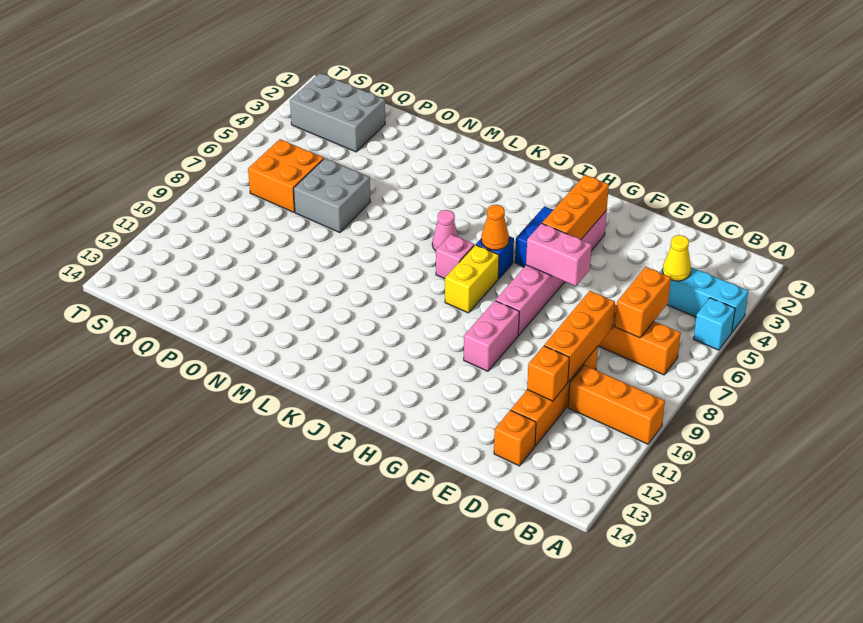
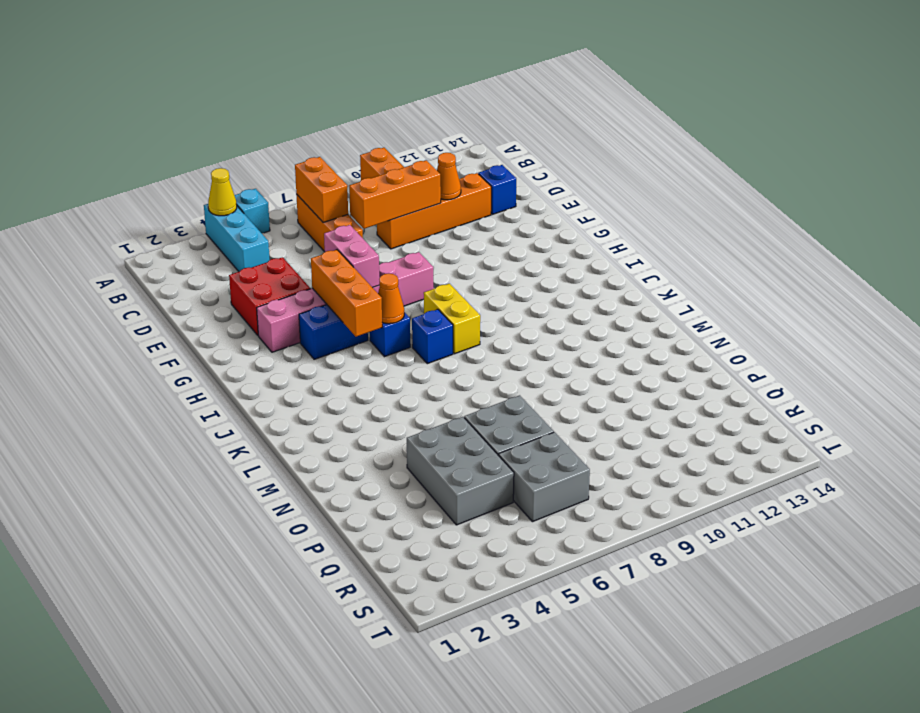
yellow cone C4 level 2 -> yellow cone A4 level 2
orange brick C6:C7 level 2 -> orange brick B7:C7 level 2
orange brick D11 level 2 -> orange cone D11 level 2
orange brick D13 level 1 -> blue brick D13 level 1
none -> red brick E3:F4 level 1
orange brick G3:G5 level 2 -> orange brick G5:I5 level 2
pink brick G9:G10 level 1 -> none
yellow brick I7:I8 level 1 -> yellow brick I8:J8 level 1
pink brick J7 level 1 -> blue brick J7 level 1
pink cone K6 level 1 -> none
grey brick Q2:S3 level 1 -> grey brick O4:Q5 level 1
orange brick Q6:R7 level 1 -> grey brick Q6:R7 level 1

